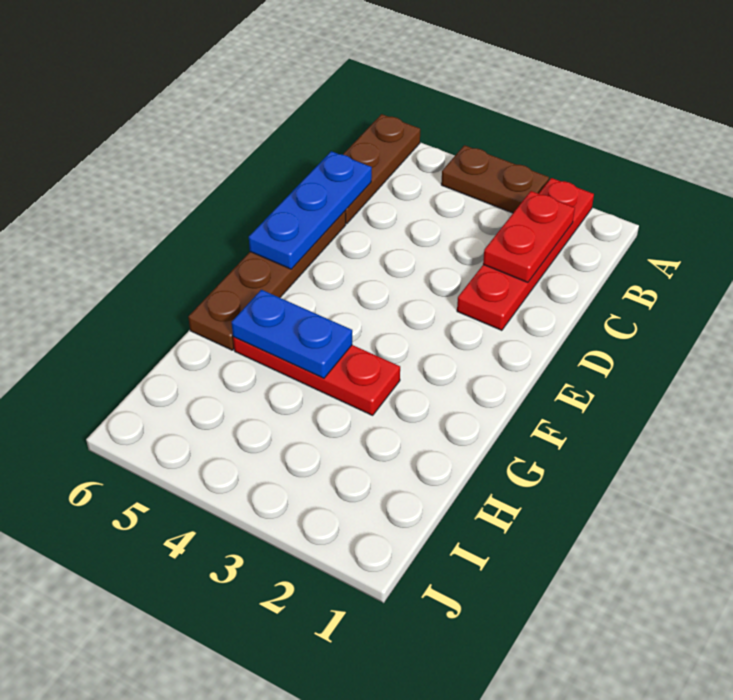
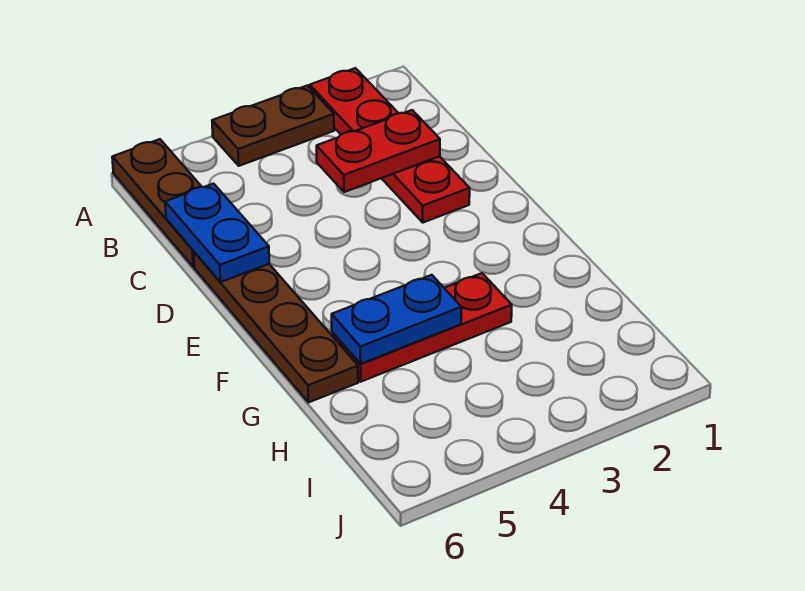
red plate B2:C2 level 2 -> red plate C2:C3 level 2
blue plate C6:E6 level 2 -> blue plate C6:D6 level 2

